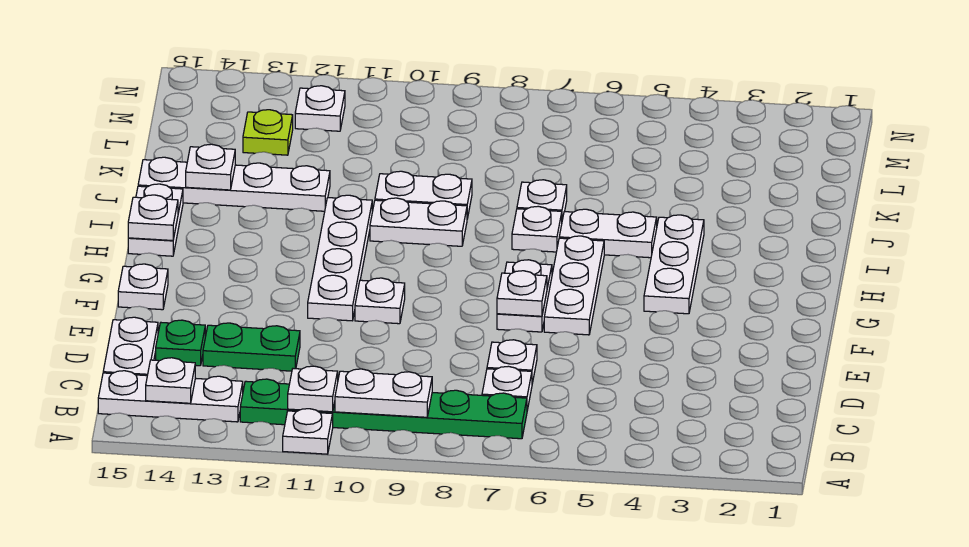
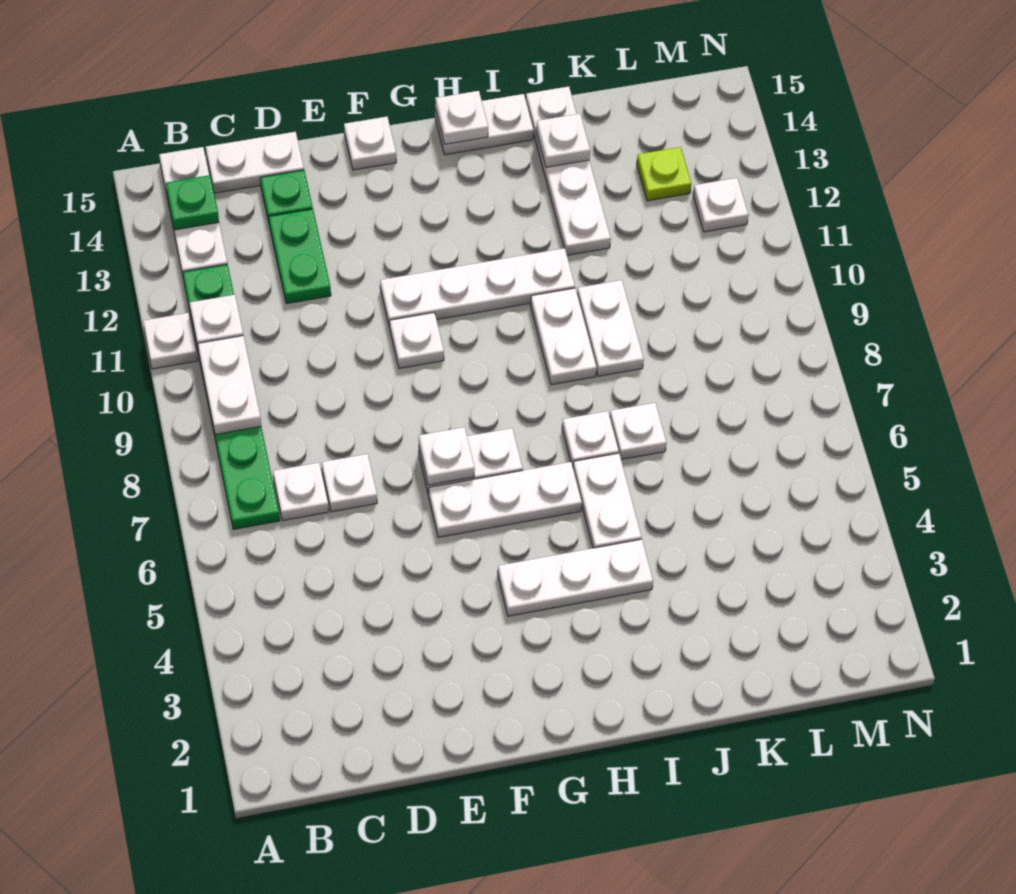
white plate B14 level 2 -> green plate B14 level 2

